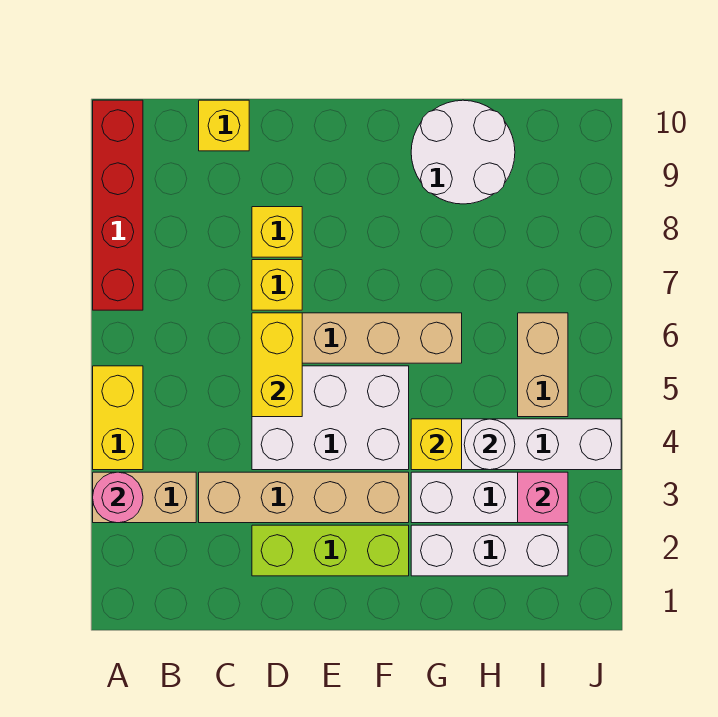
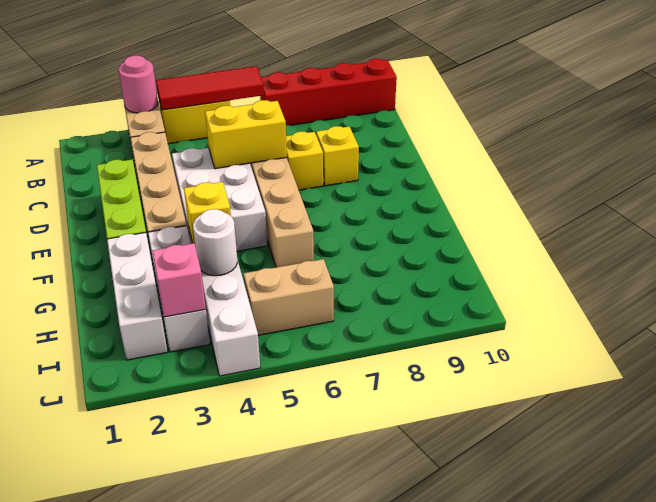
none -> red tile A4:A6 level 2
yellow brick C10 level 1 -> none
white round brick G9:H10 level 1 -> none

